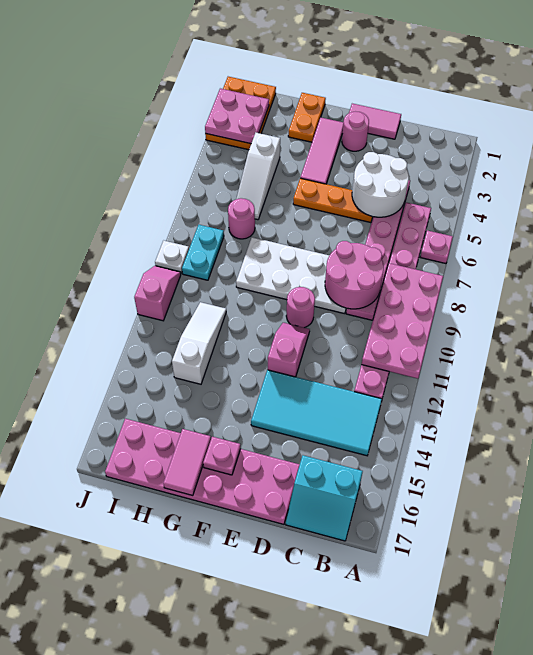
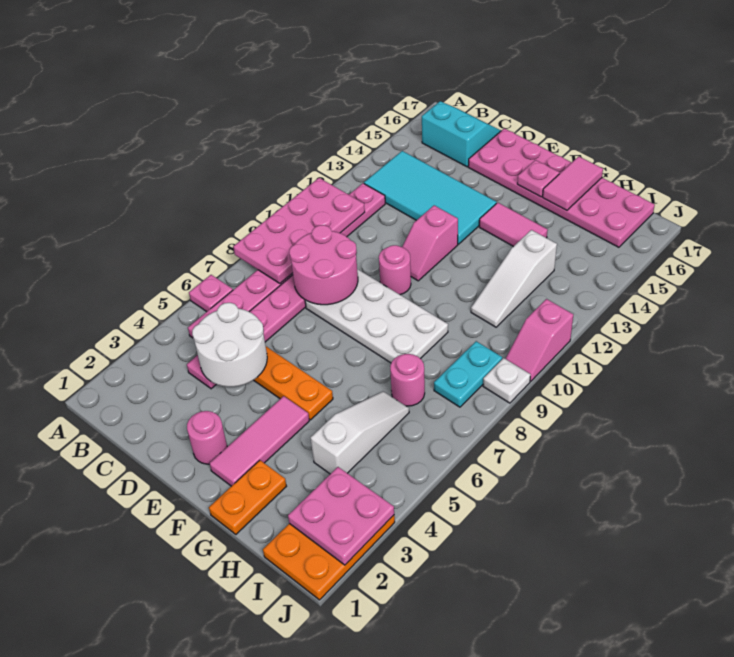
pink tile D1:E1 level 1 -> pink tile F14:G14 level 1

